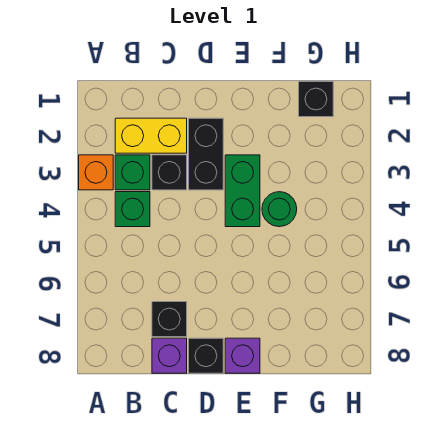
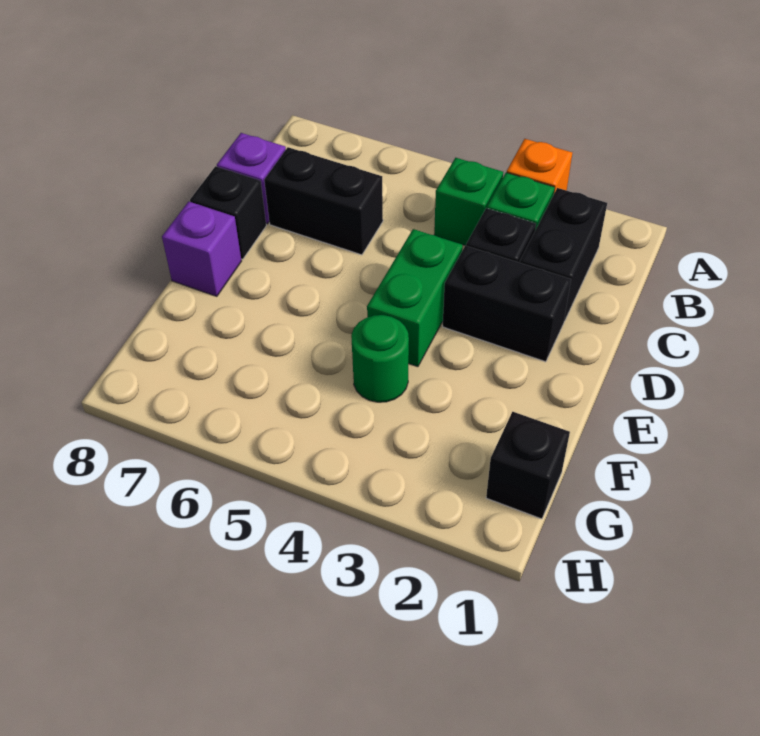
yellow brick B2:C2 level 1 -> black brick B2:C2 level 1
black brick C7 level 1 -> black brick C6:C7 level 1
green brick E3:E4 level 1 -> green brick D4:E4 level 1

